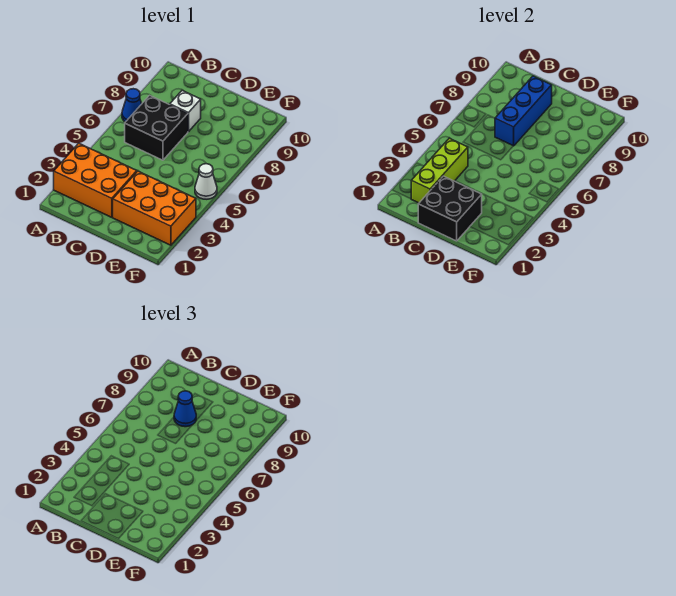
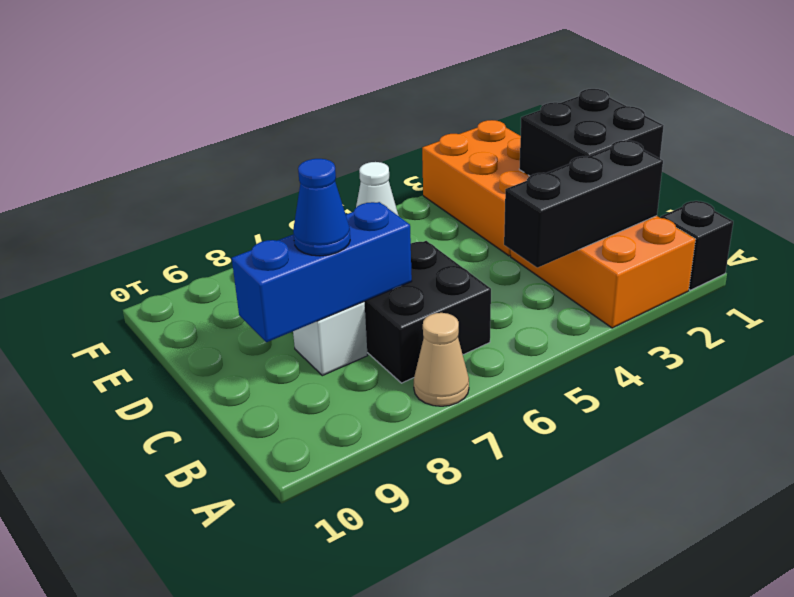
none -> black brick A1 level 1
blue cone A7 level 1 -> tan cone A7 level 1
lime brick B2:B4 level 2 -> black brick B2:B4 level 2

